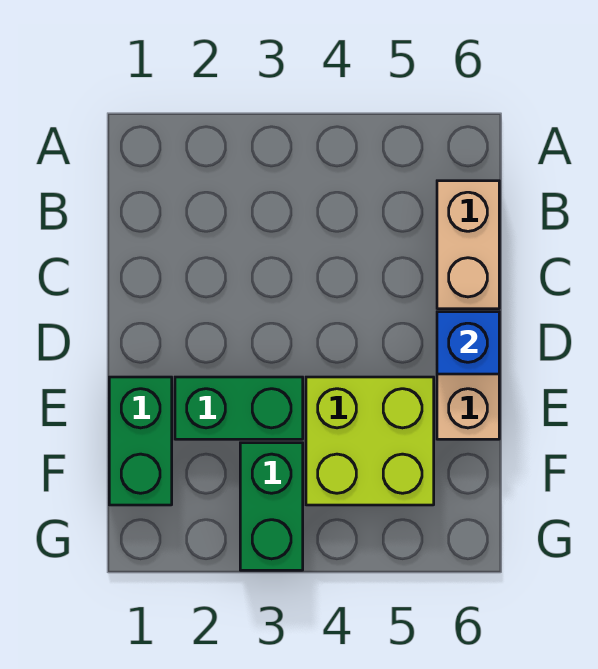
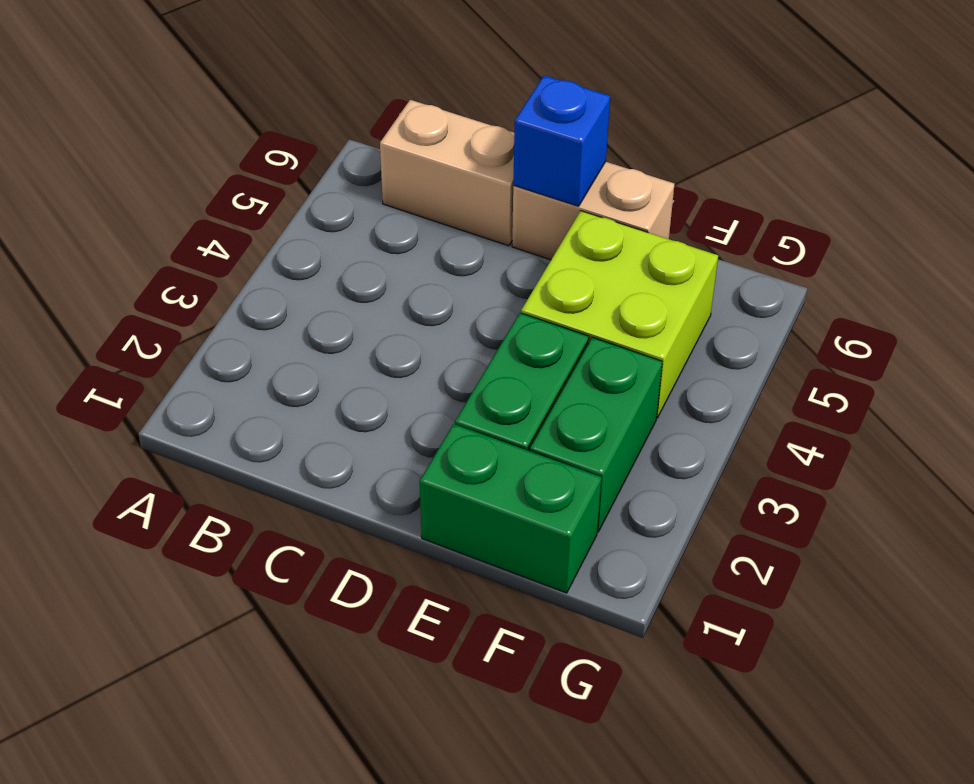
green brick F3:G3 level 1 -> green brick F2:F3 level 1

